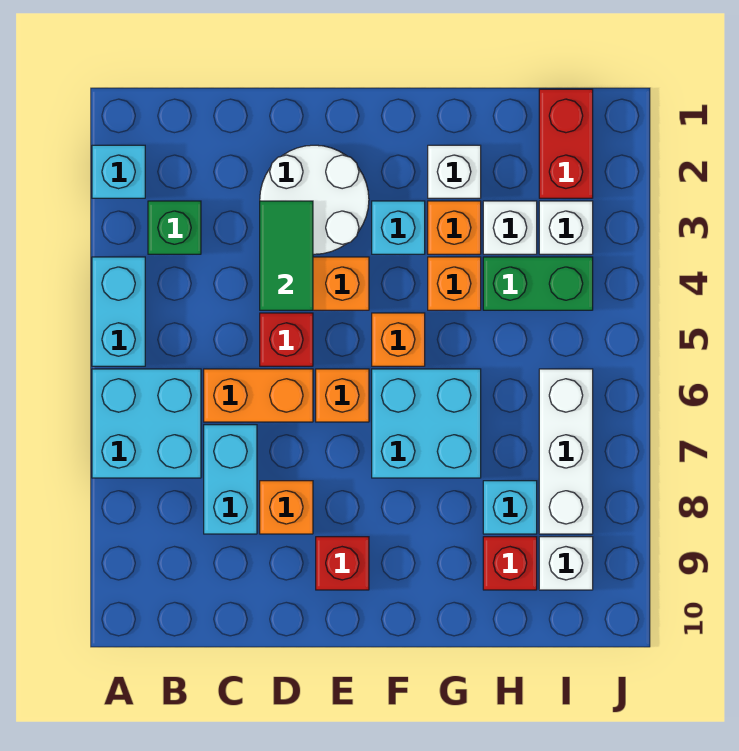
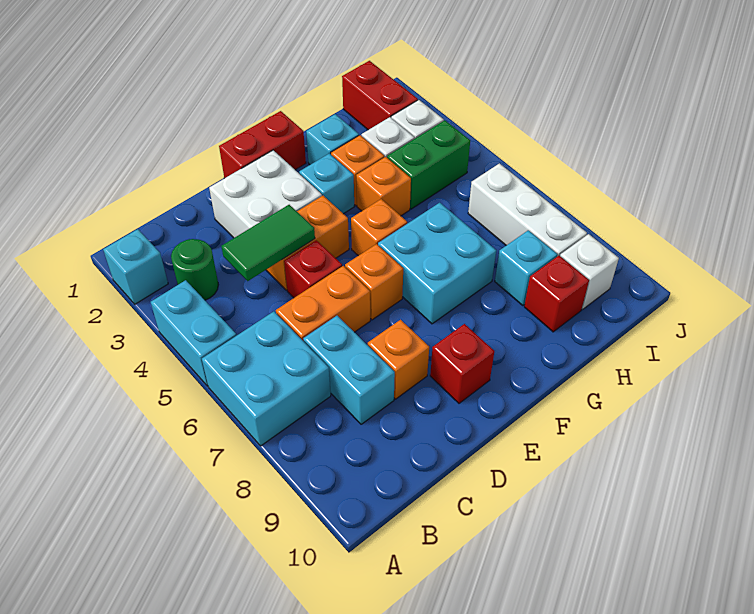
green brick B3 level 1 -> green round brick B3 level 1
white round brick D2:E3 level 1 -> white brick D2:E3 level 1
green tile D3:D4 level 2 -> green tile C4:D4 level 2
none -> red brick E1:F1 level 1
white brick G2 level 1 -> cyan brick G2 level 1

